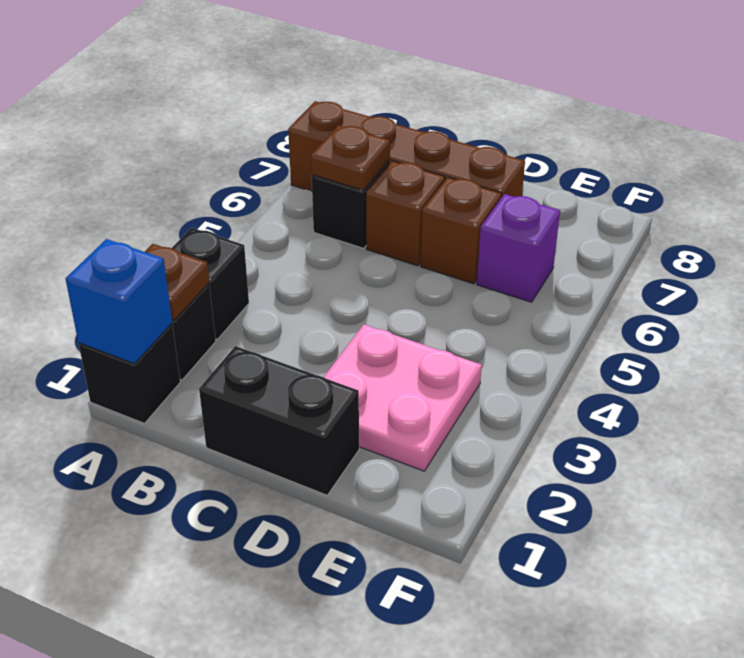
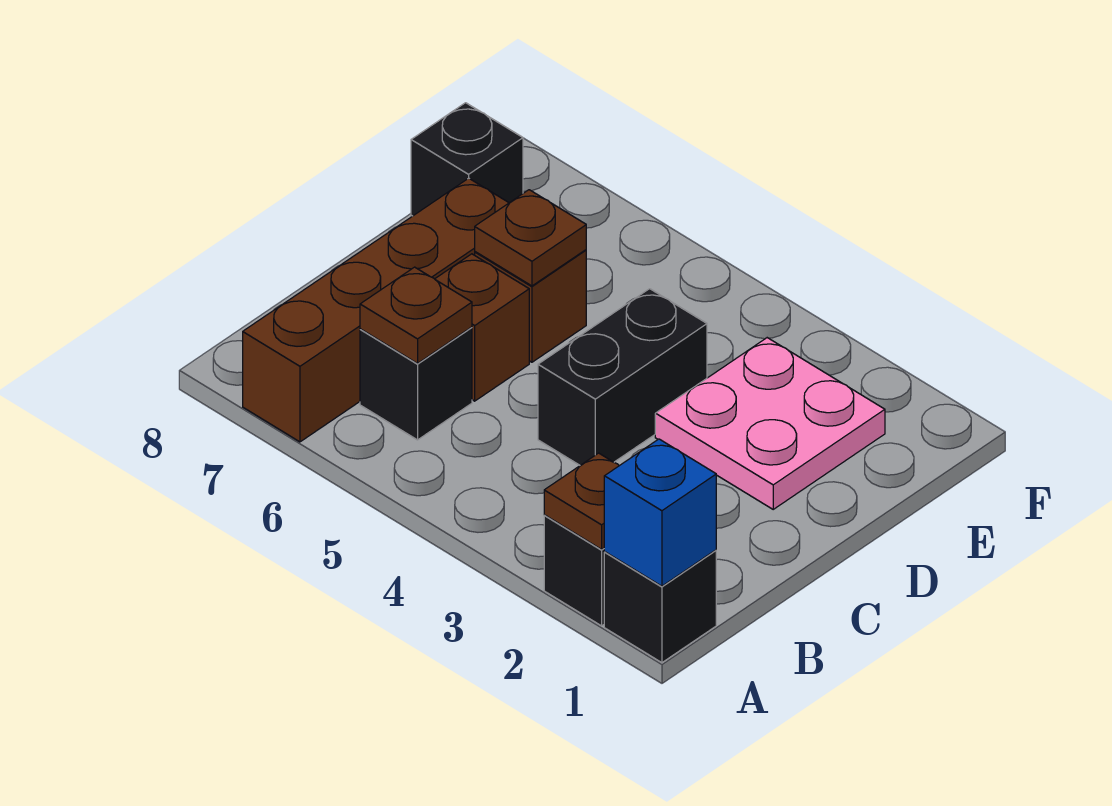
black brick A3 level 1 -> black brick E8 level 1
black brick C1:D1 level 1 -> black brick C4:D4 level 1
none -> brown plate D6 level 2
purple brick E6 level 1 -> none

